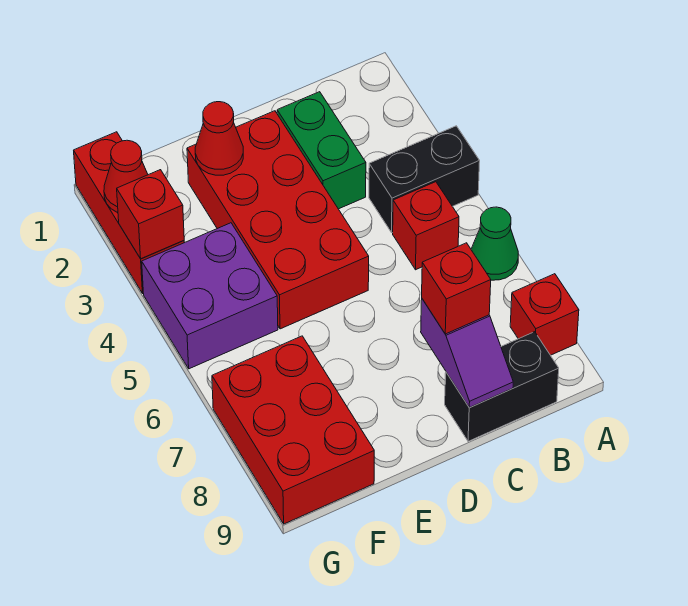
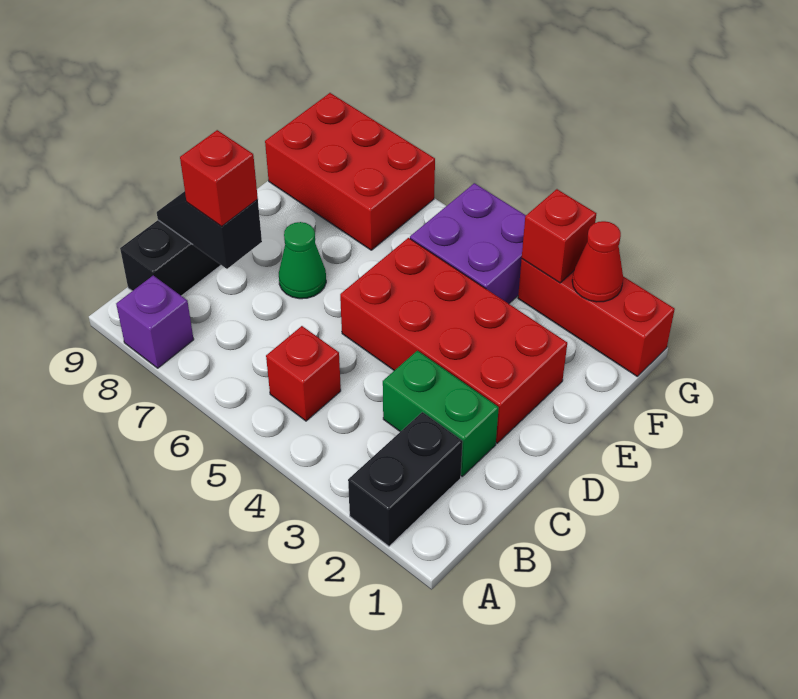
black brick A4:B4 level 1 -> black brick A2:B2 level 1
green cone A6 level 1 -> green cone D7 level 1
red brick A8 level 1 -> purple brick A8 level 1
purple slope C8:C9 level 2 top 8 -> black slope C8:C9 level 2 top 8
red cone E2 level 2 -> none

